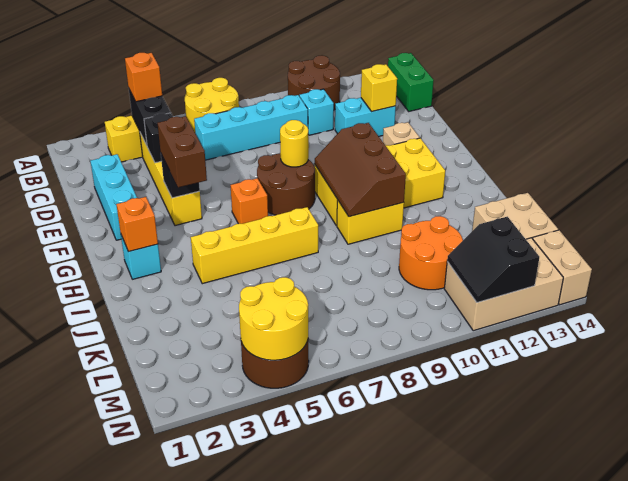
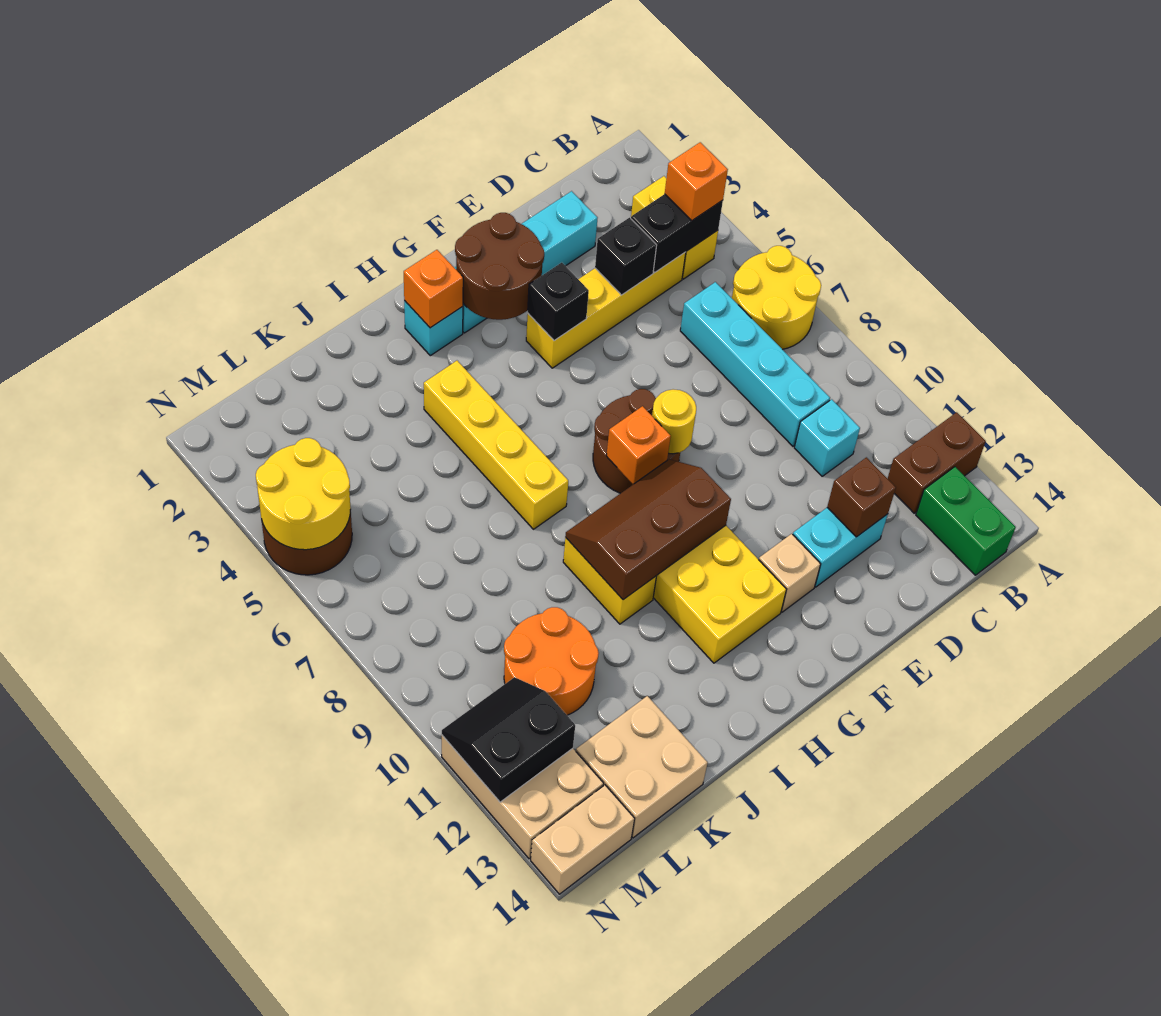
brown round brick A10:B11 level 1 -> brown round brick F2:G3 level 2
green brick B14:C14 level 1 -> green brick B13:B14 level 1
cyan brick D2:F2 level 1 -> cyan brick D2:G2 level 1
cyan brick D11:D12 level 1 -> cyan brick D12:E12 level 1
yellow brick D12 level 2 -> brown brick D12 level 2
brown brick F4:G4 level 3 -> brown brick A12:B12 level 1
orange brick G6 level 1 -> orange brick G8 level 2

